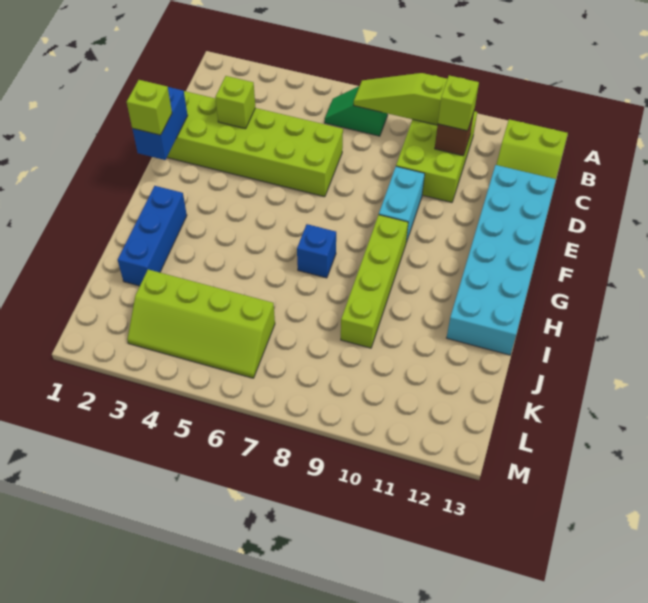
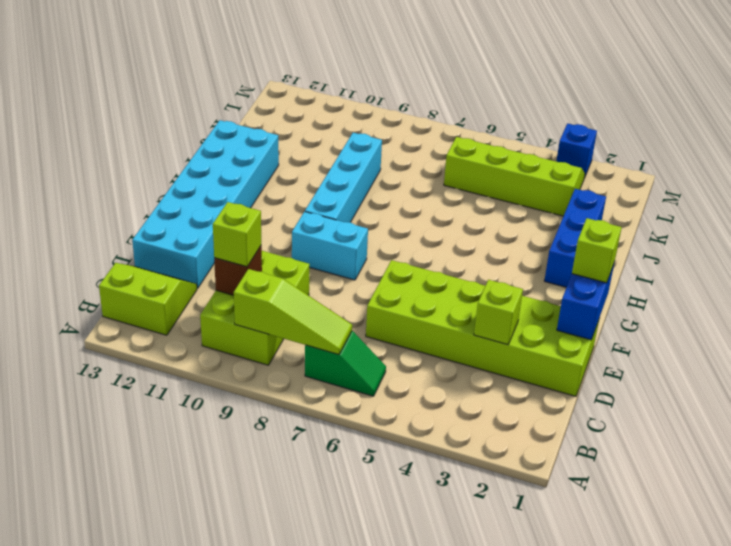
cyan brick E9:F9 level 1 -> cyan brick F8:F9 level 1
lime brick G9:J9 level 1 -> cyan brick G9:J9 level 1
blue brick H7 level 1 -> blue brick M3 level 1

